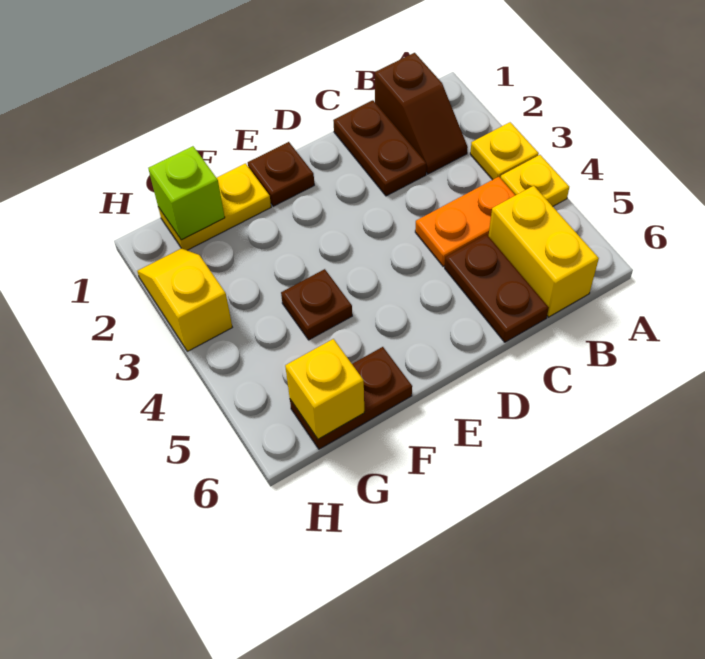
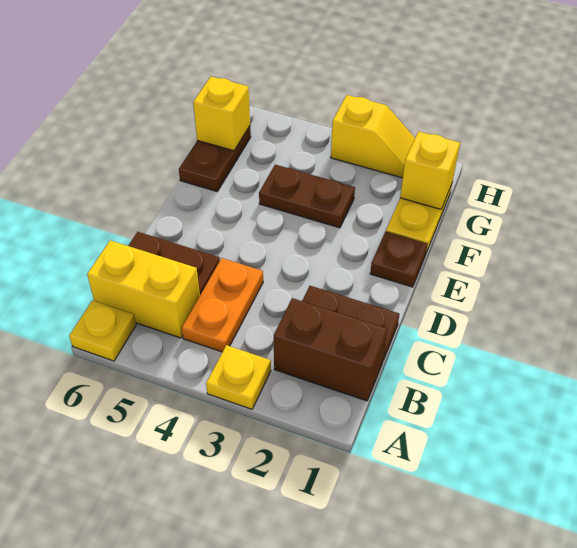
yellow plate A4 level 1 -> yellow plate A6 level 1
brown slope B1:B2 level 1 top 1 -> brown brick B1:B2 level 1
brown plate F4 level 1 -> brown plate F3:F4 level 1
lime brick G1 level 2 -> yellow brick G1 level 2

